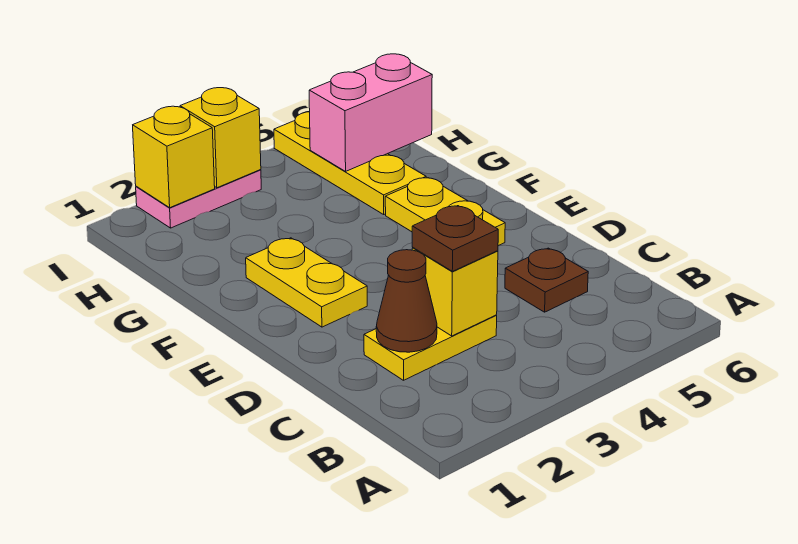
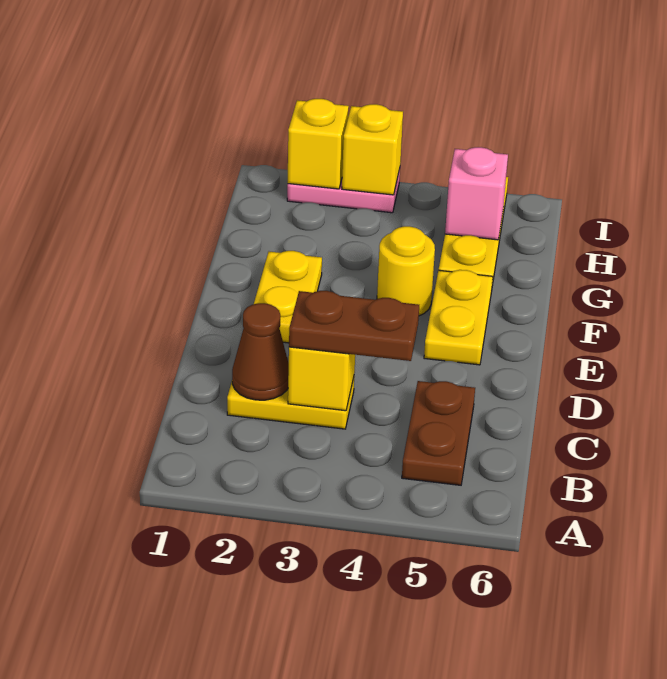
brown plate C3 level 3 -> brown plate C3:C4 level 3
brown plate C5 level 1 -> brown plate B5:C5 level 1
none -> yellow round brick F4 level 1
pink brick H5:H6 level 2 -> pink brick H5 level 2

